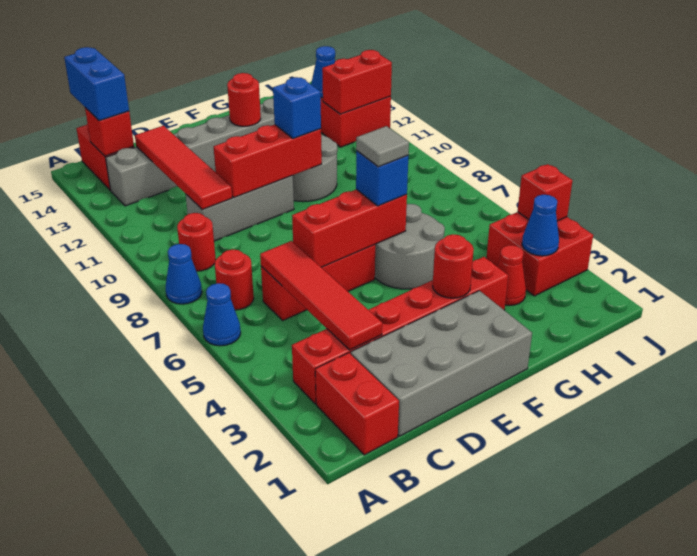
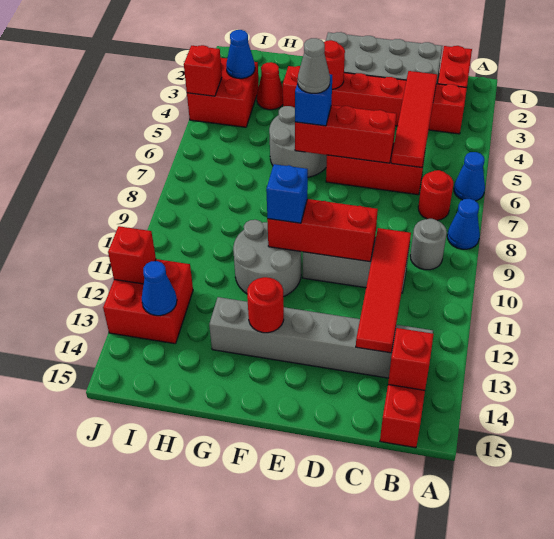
red round brick B9 level 1 -> grey round brick B9 level 1
blue brick B14:B15 level 3 -> none
grey tile F6 level 4 -> grey cone F6 level 4
red brick I12:J12 level 2 -> red brick J12 level 2

